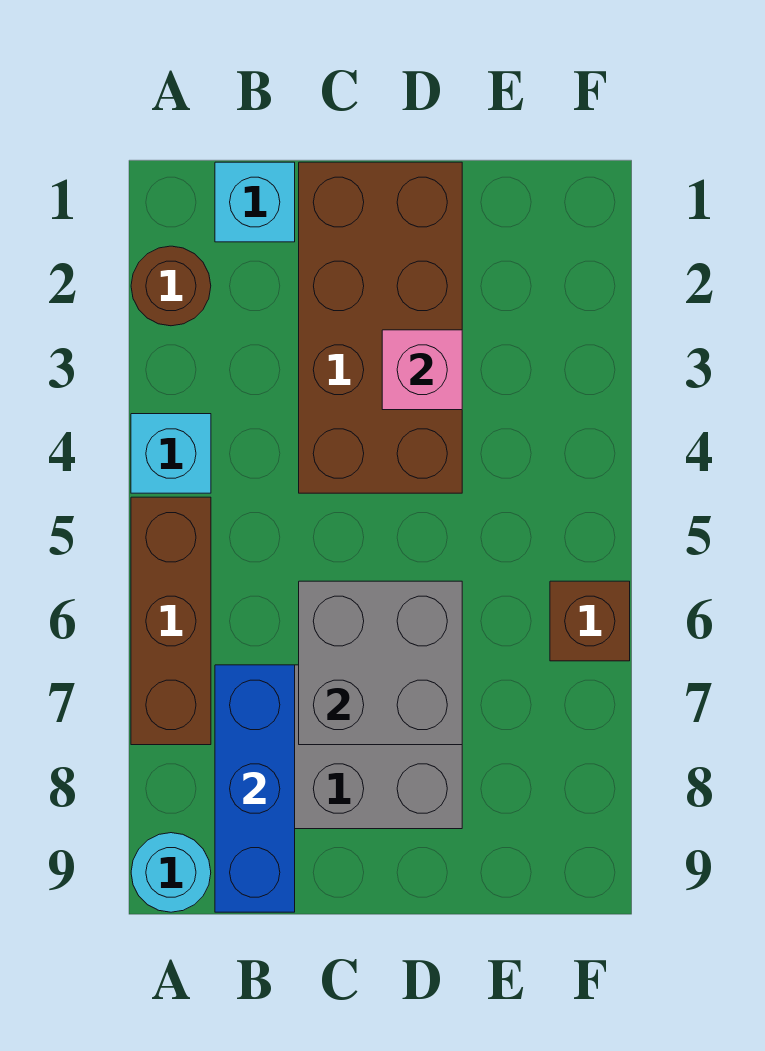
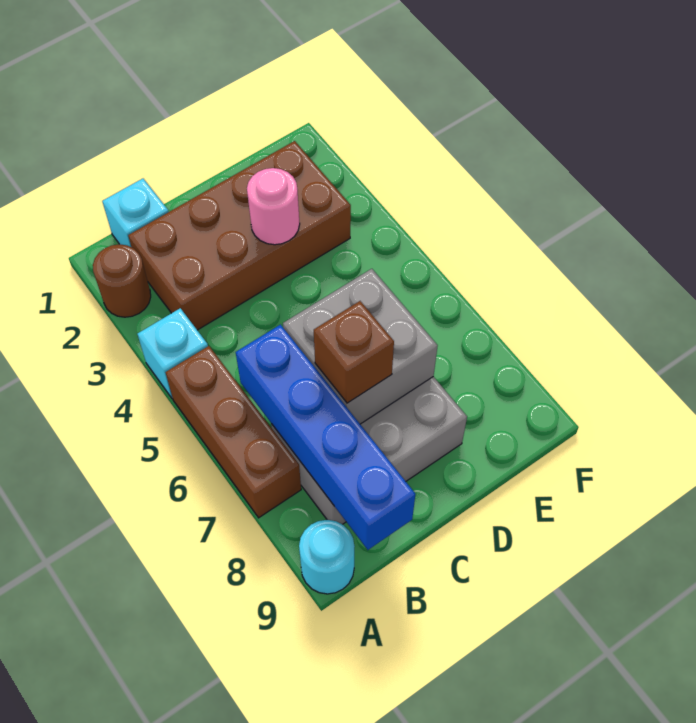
blue brick B7:B9 level 2 -> blue brick B6:B9 level 2
brown brick C1:D4 level 1 -> brown brick B2:E3 level 1
pink brick D3 level 2 -> pink round brick D3 level 2
brown brick F6 level 1 -> brown brick C7 level 3

